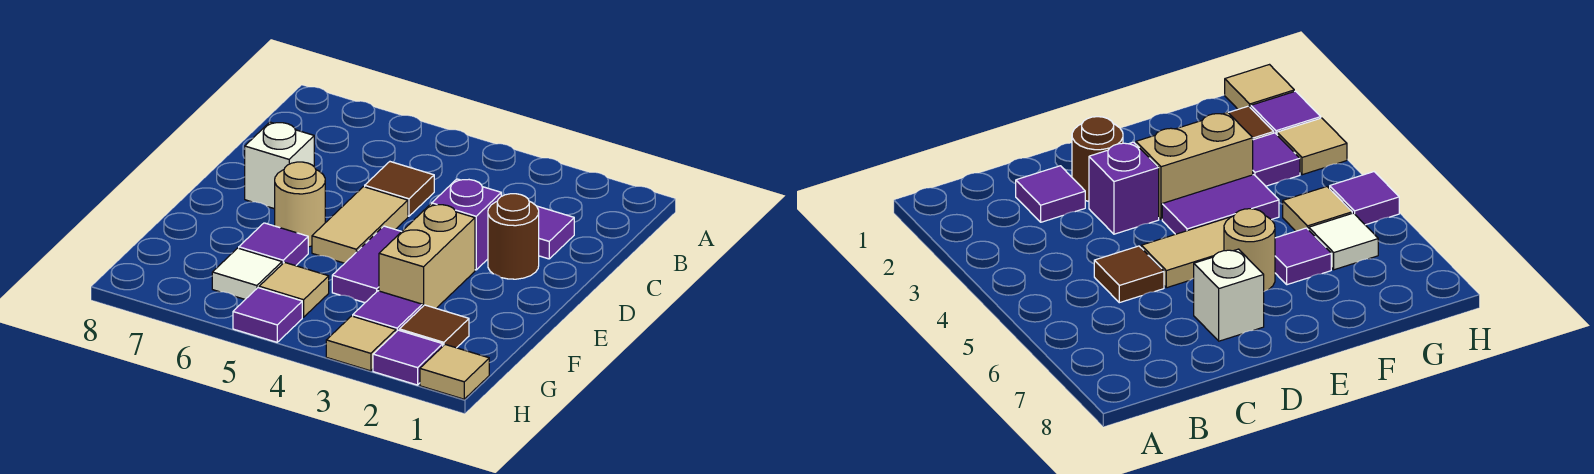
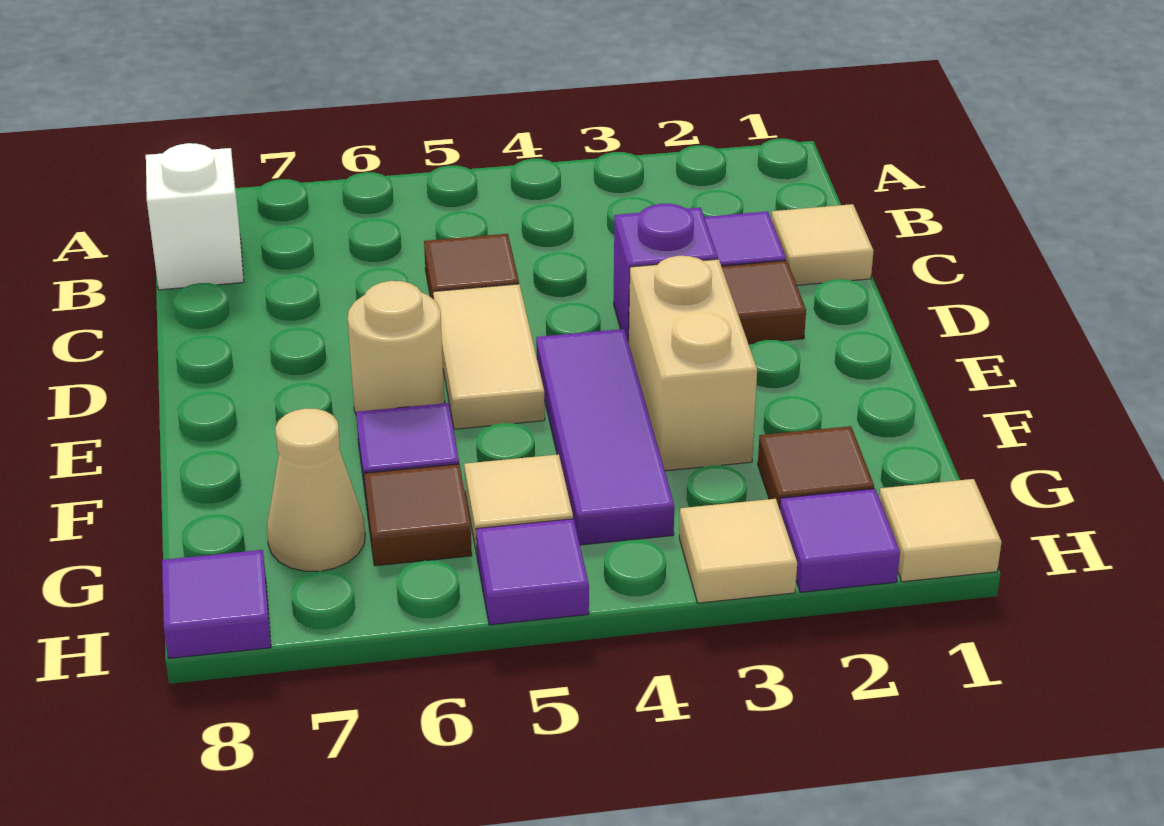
none -> tan tile C1 level 1
brown round brick D2 level 1 -> brown tile D2 level 1
white brick D7 level 1 -> white brick B8 level 1
purple tile E4:F4 level 1 -> purple tile E4:G4 level 1
purple tile G3 level 1 -> purple tile H8 level 1
white tile G6 level 1 -> brown tile G6 level 1
none -> tan cone G7 level 1

